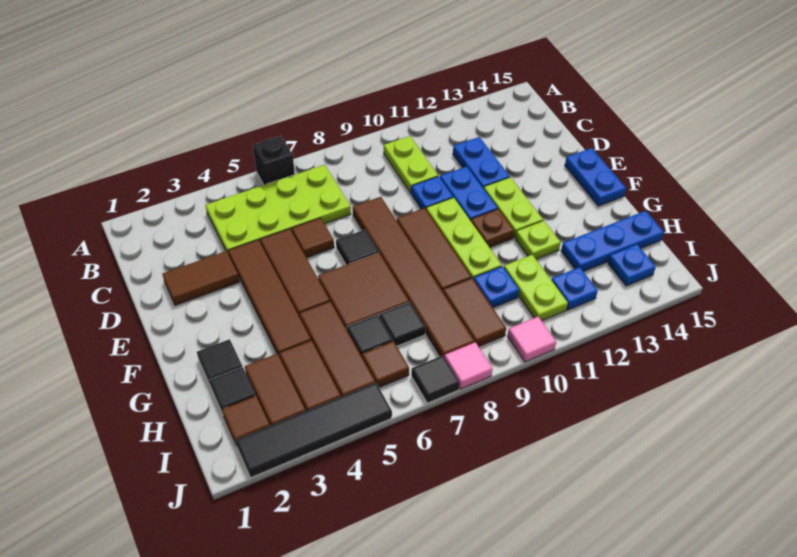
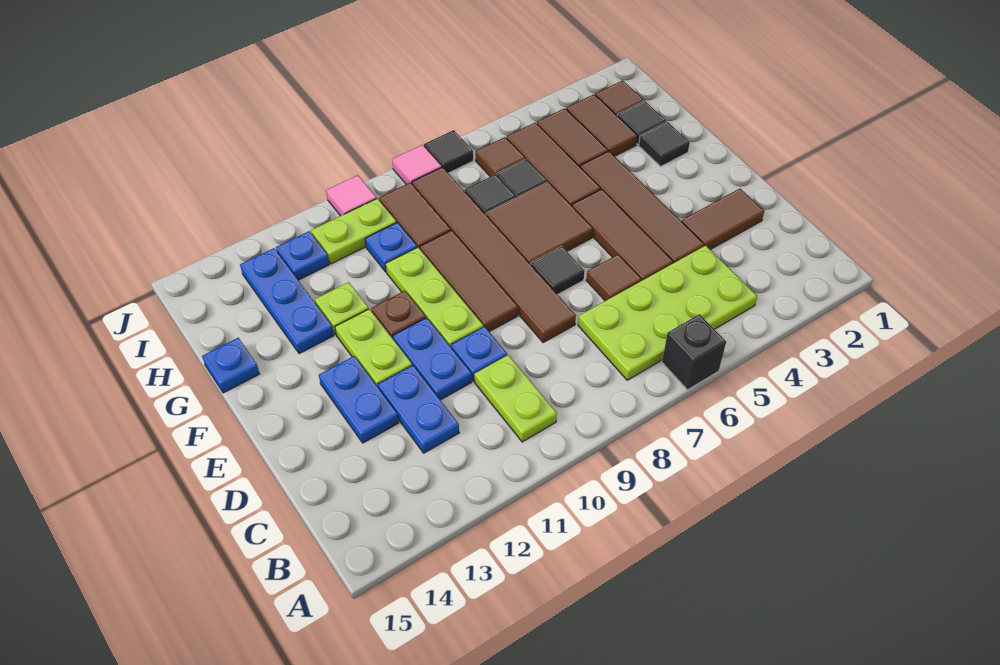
blue plate E15:F15 level 1 -> blue plate D13:E13 level 1
lime plate H11:I11 level 1 -> lime plate I10:I11 level 1
blue plate H13:H15 level 1 -> blue plate G13:I13 level 1
blue plate I14 level 1 -> blue plate G15 level 1
black tile J2:J5 level 1 -> none

